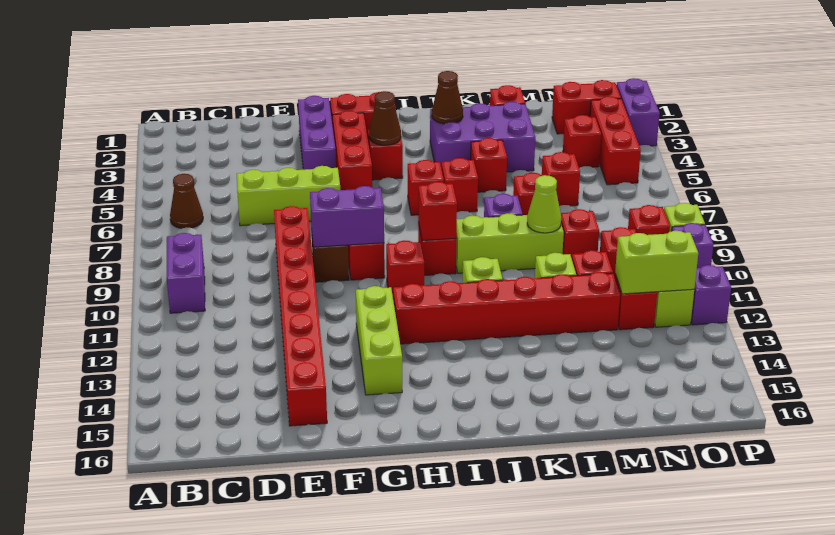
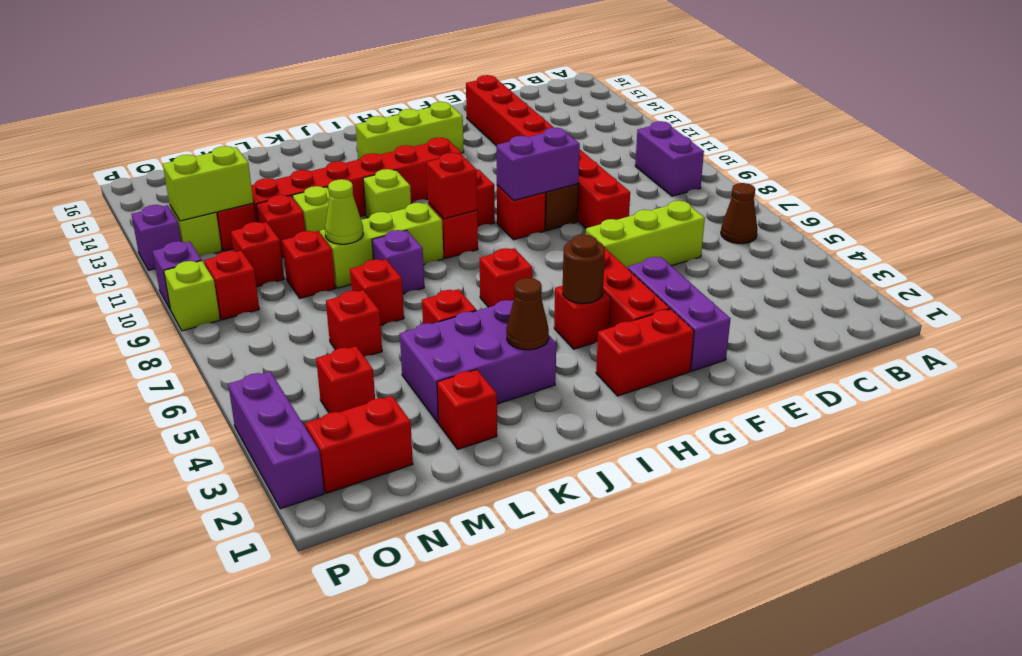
lime brick G12:G14 level 1 -> lime brick G14:I14 level 1
brown cone H4 level 2 -> brown round brick H4 level 2
red brick J6 level 1 -> none
red brick O3:O5 level 1 -> none
purple brick P2:P3 level 1 -> purple brick P2:P4 level 1

